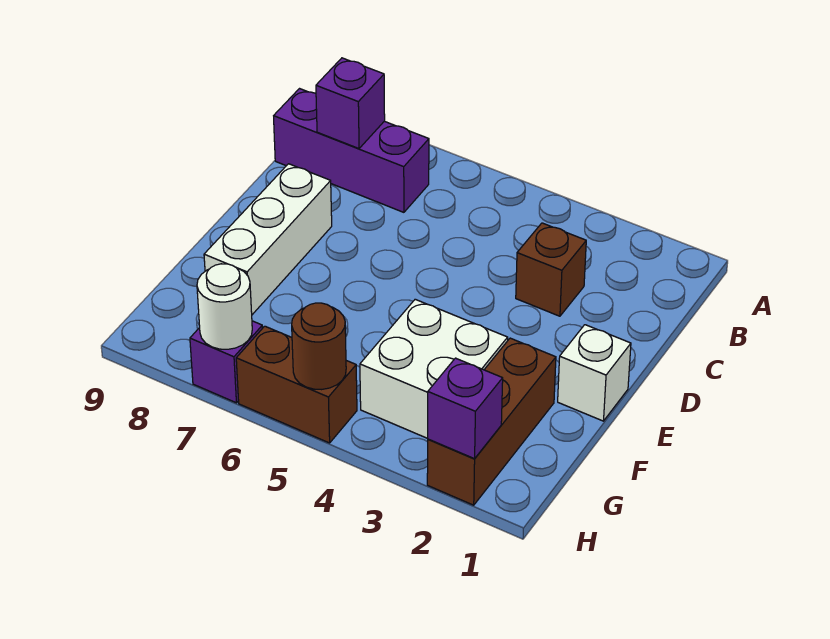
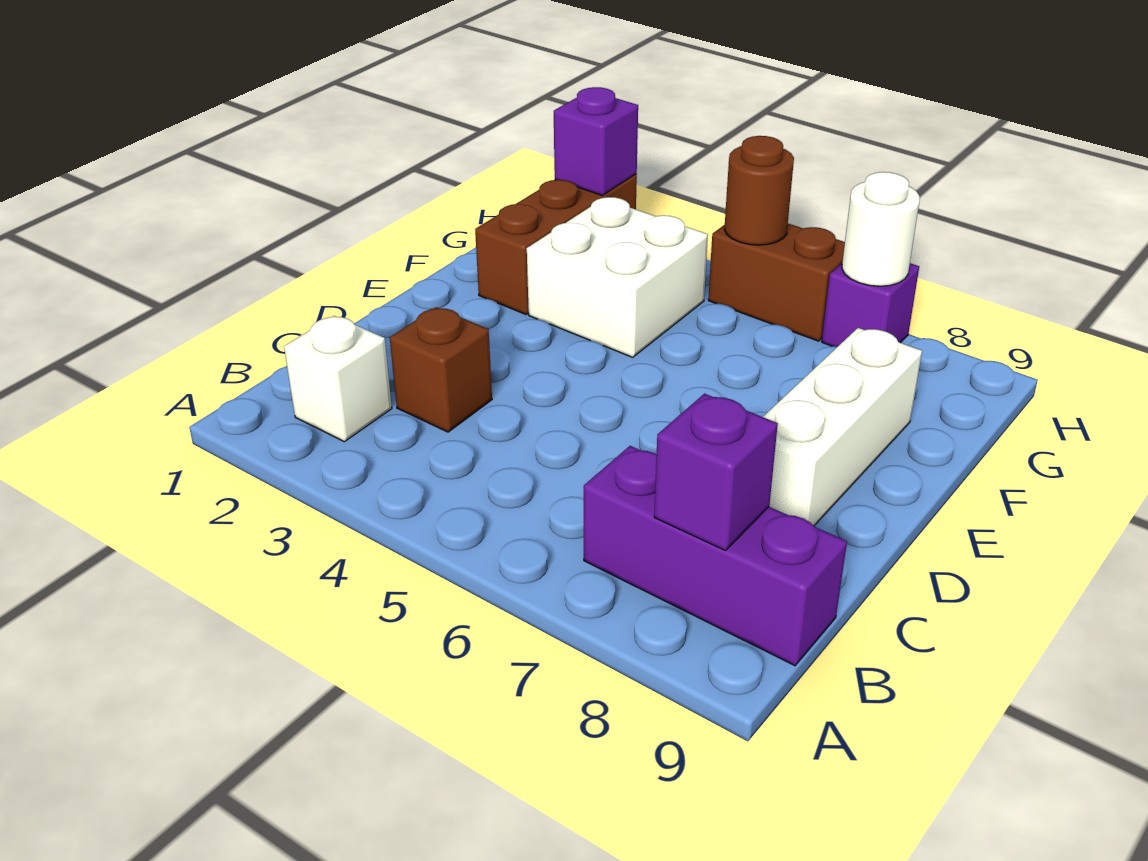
white brick E1 level 1 -> white brick B2 level 1

